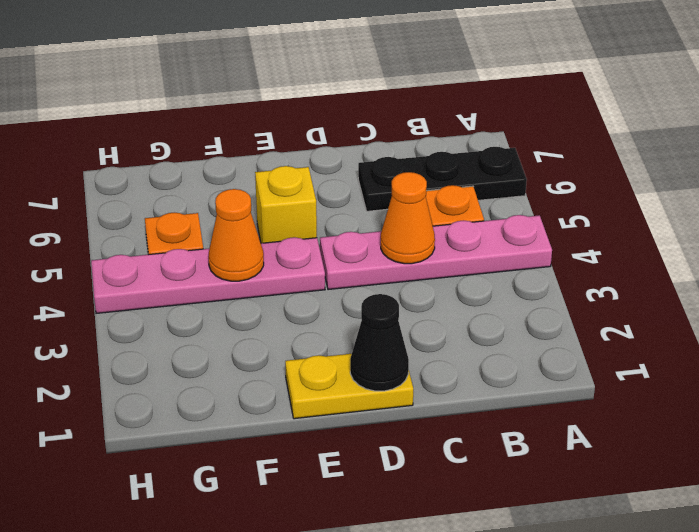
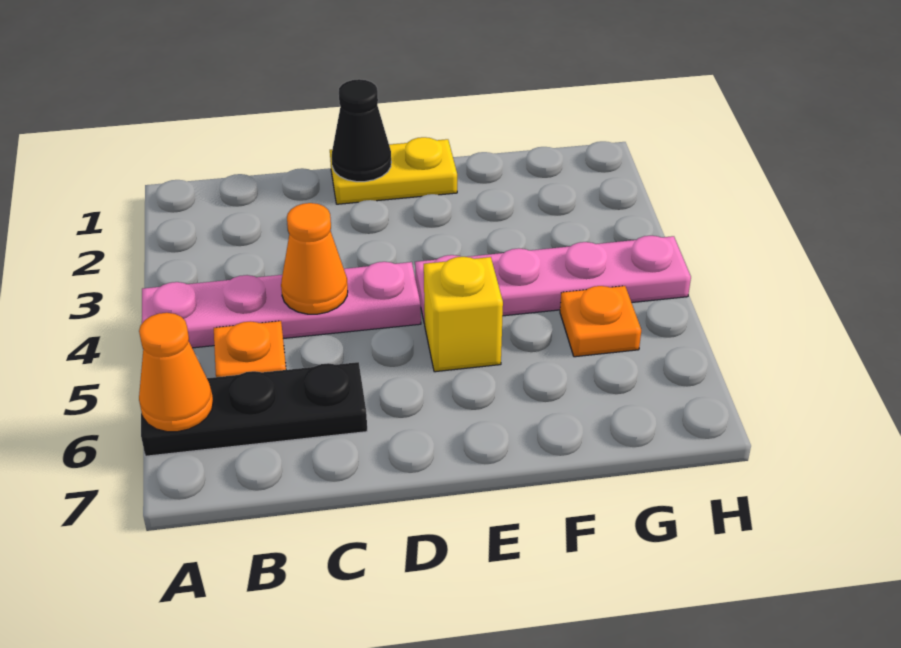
orange cone F4 level 2 -> orange cone A6 level 2

